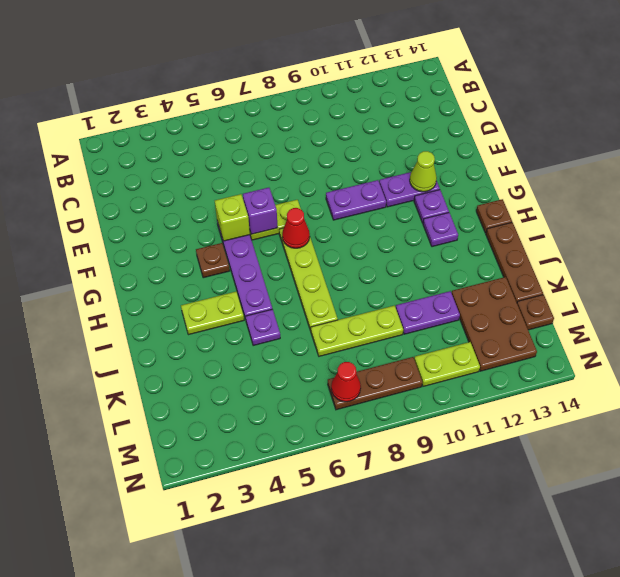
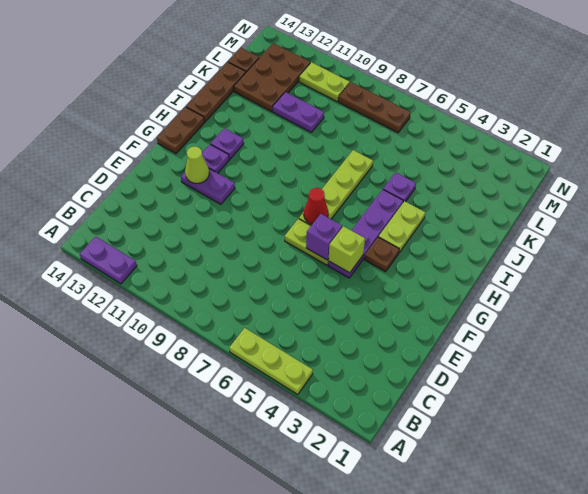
purple plate F9:F10 level 1 -> purple plate A12:A13 level 1
brown plate H14 level 1 -> brown plate G14:H14 level 1
lime plate I3:I4 level 1 -> lime plate H4:I4 level 1
lime plate K7:K9 level 1 -> lime plate A4:A6 level 1
red cone M7 level 2 -> none

